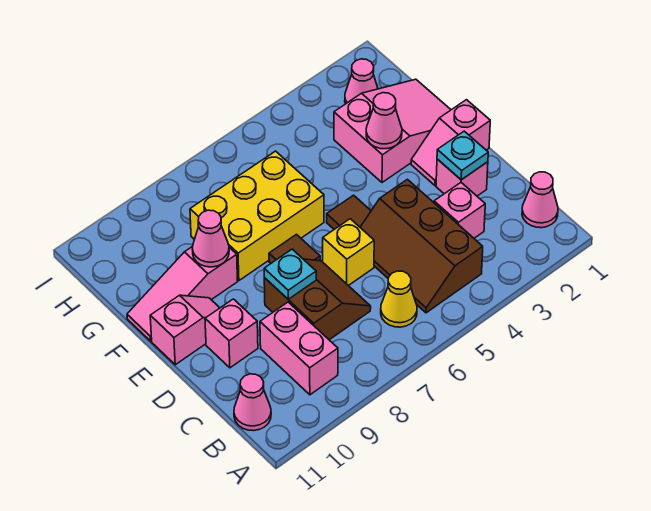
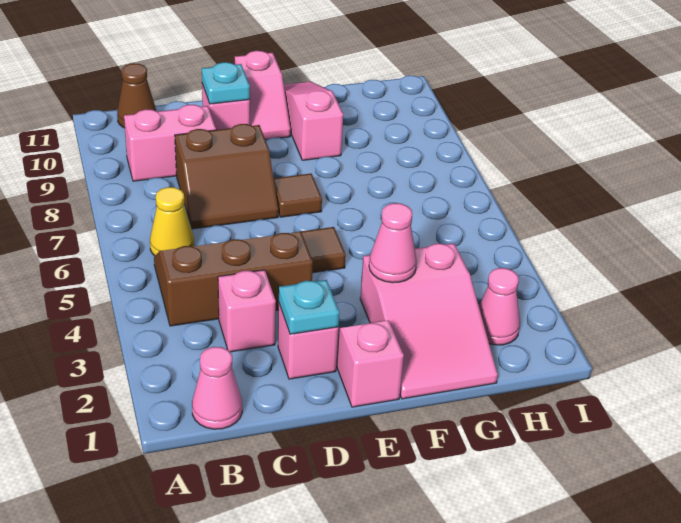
pink cone B11 level 1 -> brown cone B11 level 1
yellow brick D6 level 1 -> none
cyan plate D8 level 2 -> cyan plate D10 level 2
yellow brick F6:G8 level 1 -> none
pink cone F9 level 2 -> none

